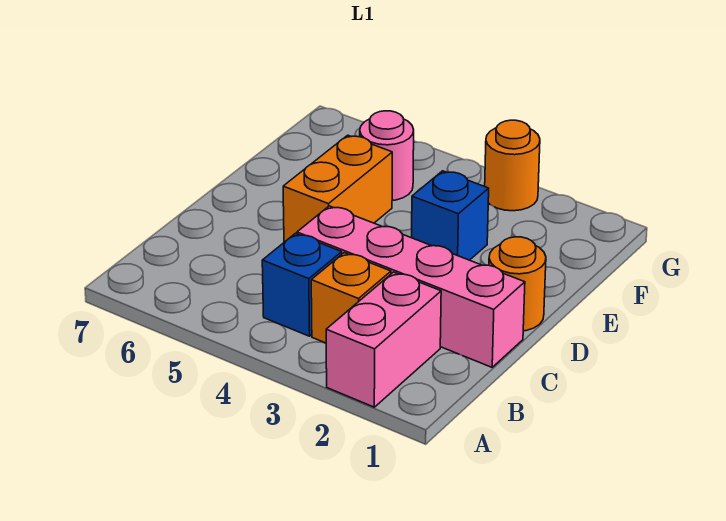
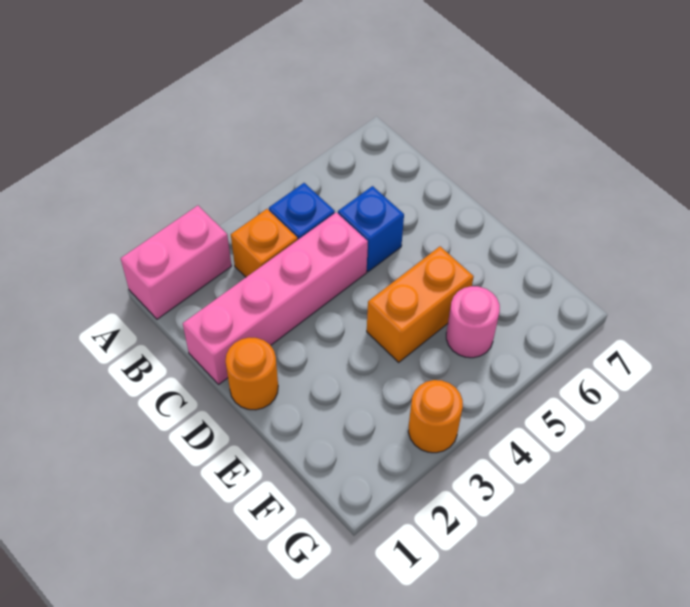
pink brick A2:B2 level 1 -> pink brick A1:A2 level 1
orange brick D5:E5 level 1 -> orange brick E4:E5 level 1
blue brick E3 level 1 -> blue brick C5 level 1

